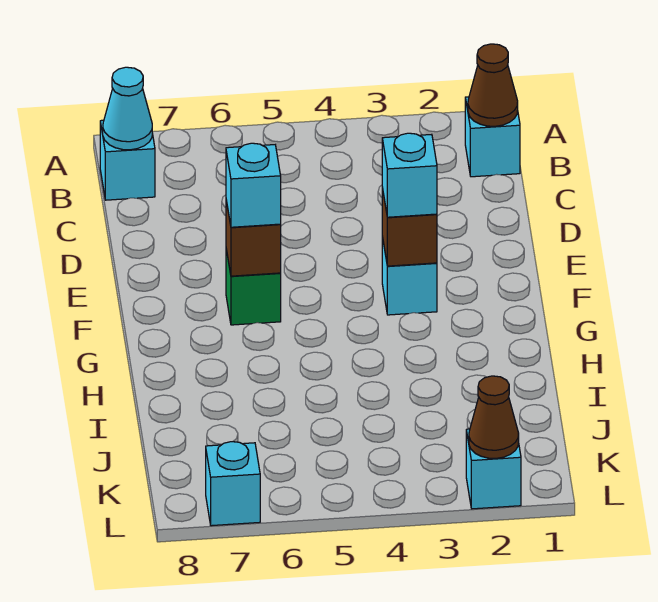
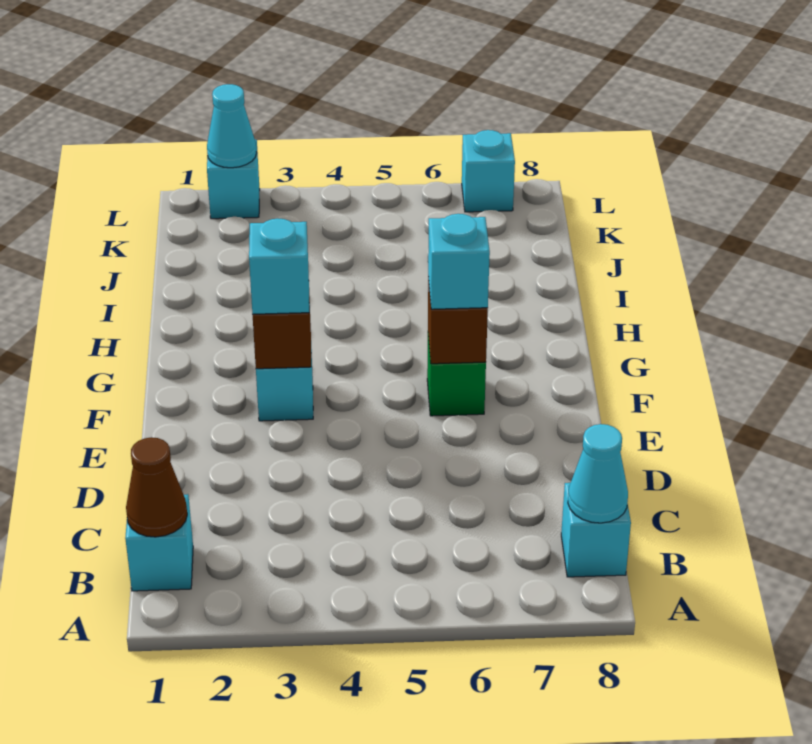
brown cone L2 level 2 -> cyan cone L2 level 2

